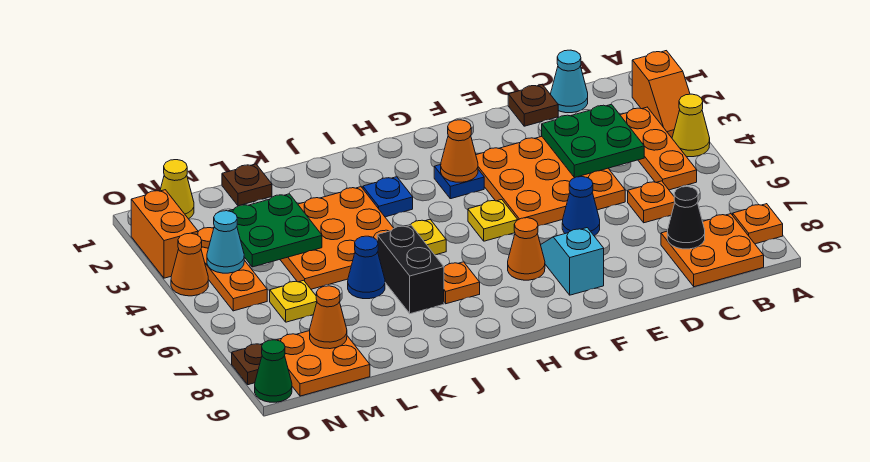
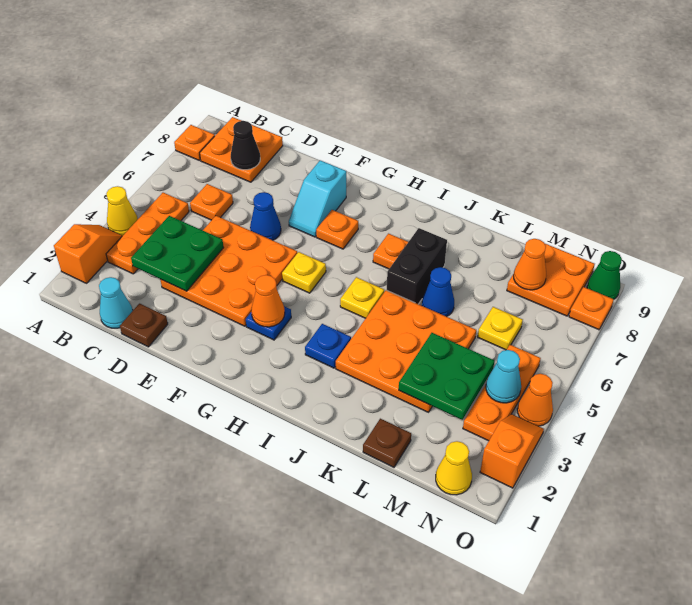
orange cone G7 level 1 -> orange plate G7 level 1
orange brick O2:O3 level 1 -> orange slope O2:O3 level 1 top 2
brown plate O8 level 1 -> orange plate O8 level 1

